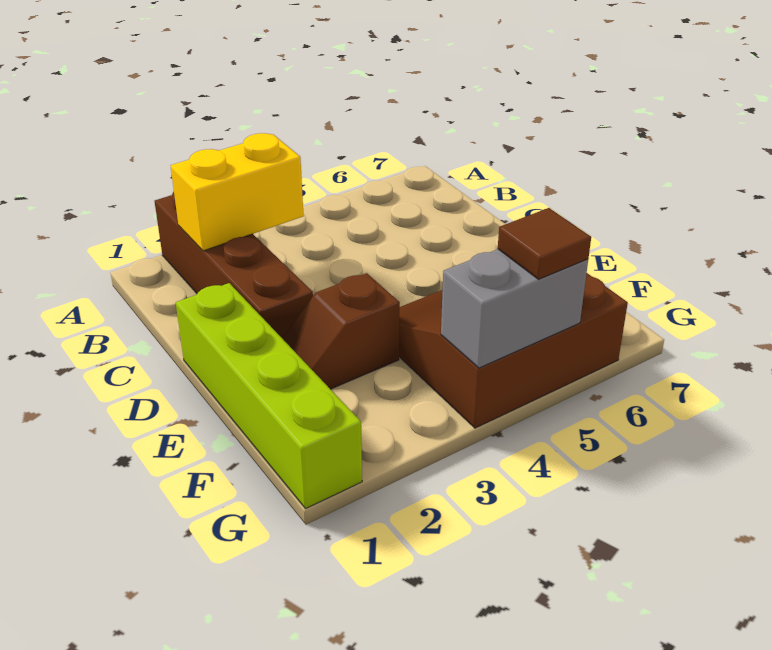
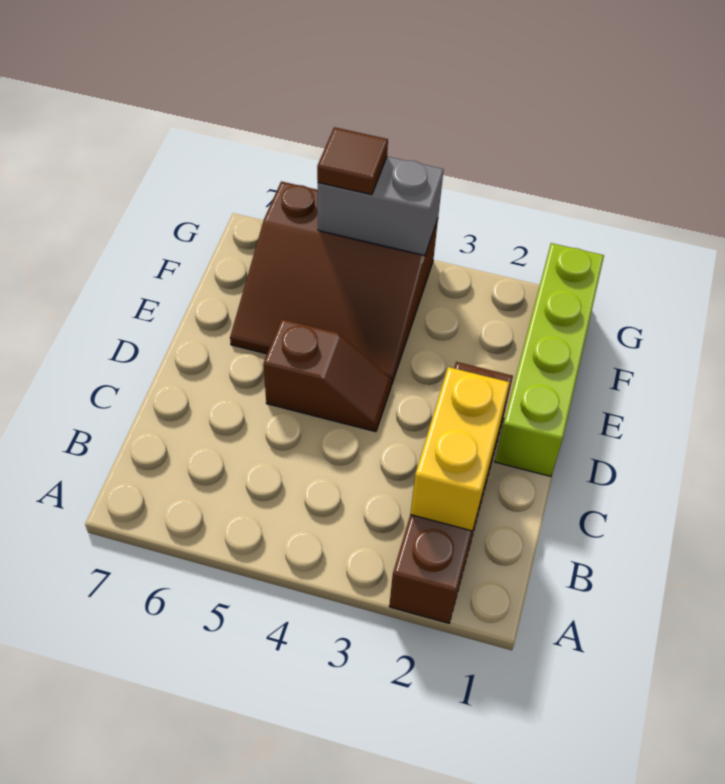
yellow brick B2:B3 level 2 -> yellow brick B2:C2 level 2
brown slope E2:E3 level 1 top 3 -> brown slope D4:D5 level 1 top 5

